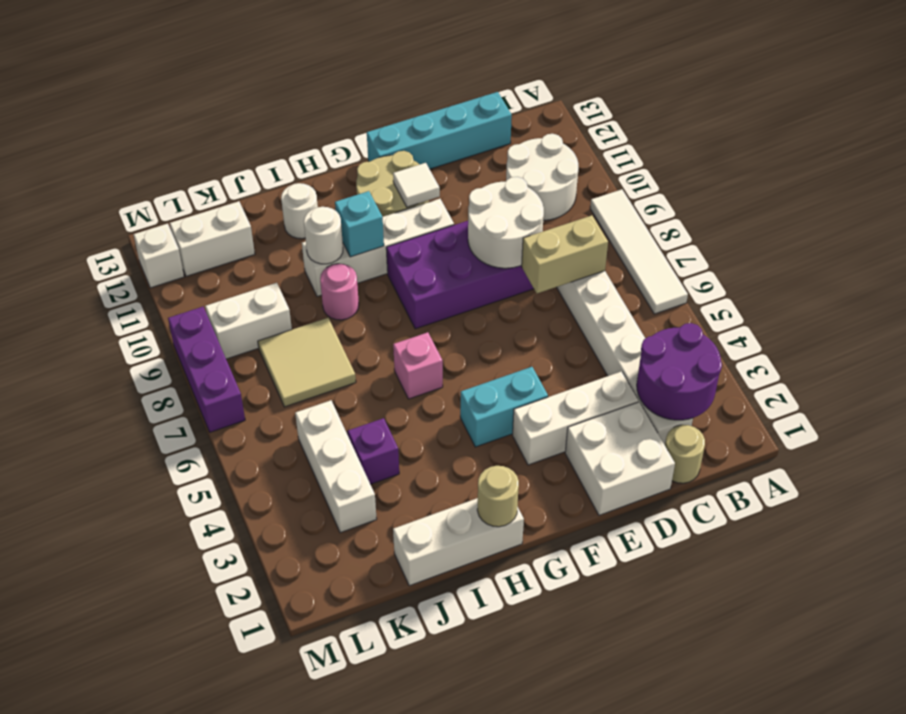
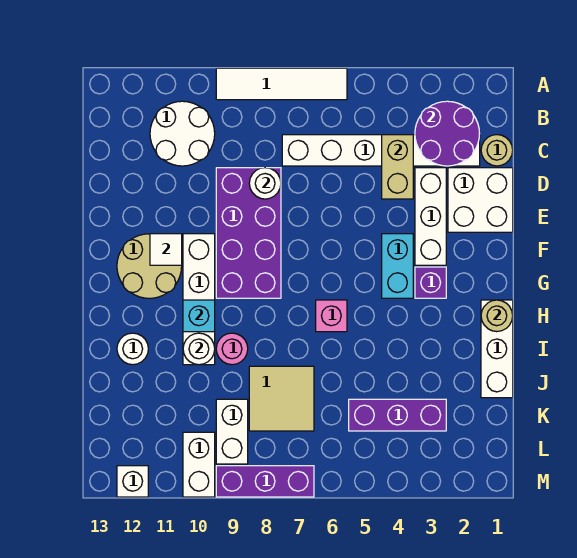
tan brick C7:D7 level 2 -> tan brick C4:D4 level 2
cyan brick C13:F13 level 1 -> none
white round brick D8:E9 level 2 -> white round brick D8 level 2
purple brick J4 level 1 -> purple brick G3 level 1
white brick K3:K5 level 1 -> purple brick K3:K5 level 1
white brick K12:L12 level 1 -> white brick L10:M10 level 1

